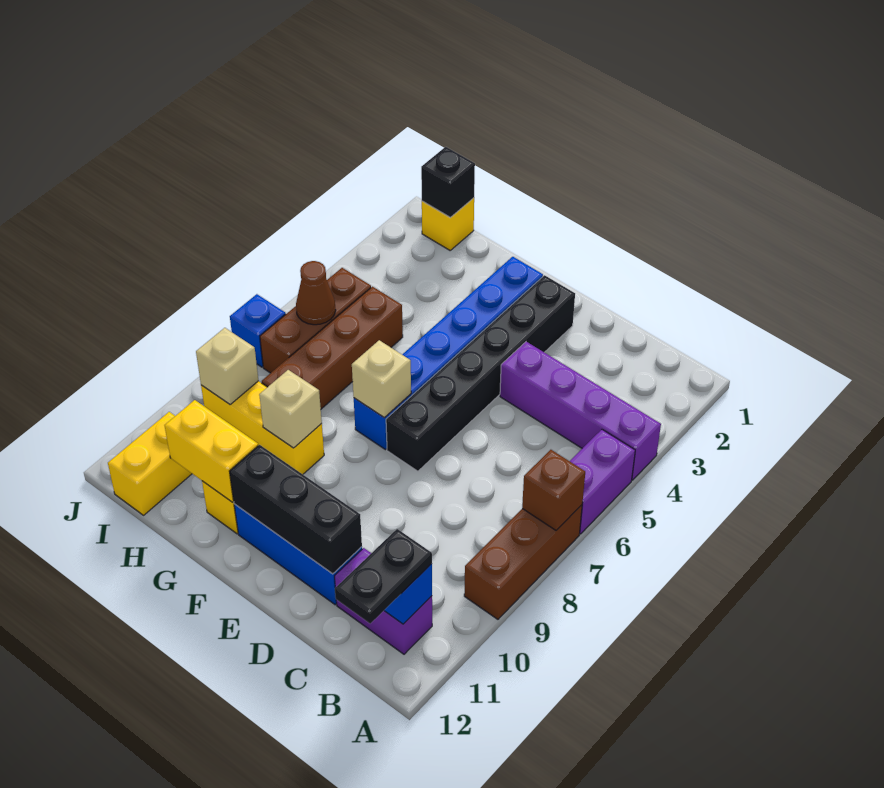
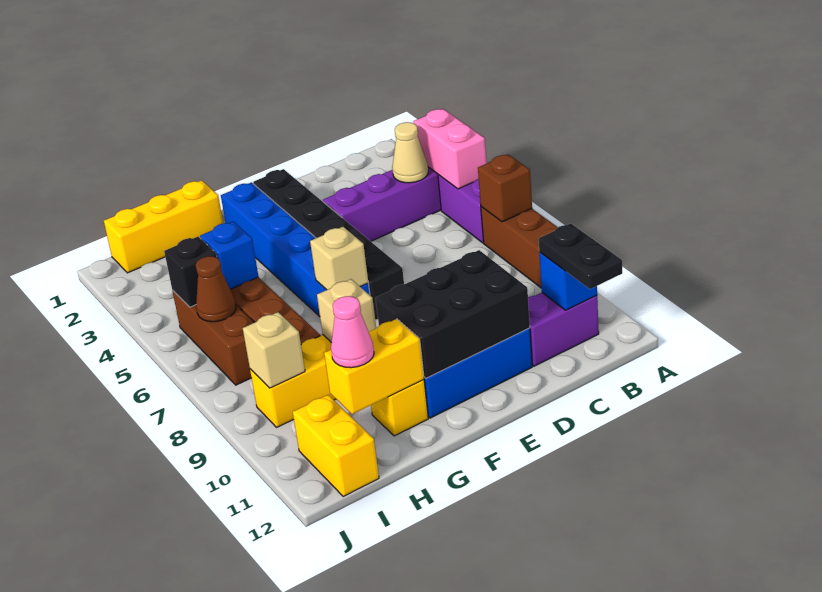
none -> pink brick A4:A5 level 2
none -> tan cone B4 level 2
black brick D11:F11 level 2 -> black brick D10:F11 level 2
none -> pink cone H11 level 3
yellow brick I1 level 1 -> yellow brick G1:I1 level 1
black brick I1 level 2 -> black brick I5 level 2
blue brick J7 level 1 -> blue brick H5 level 2

